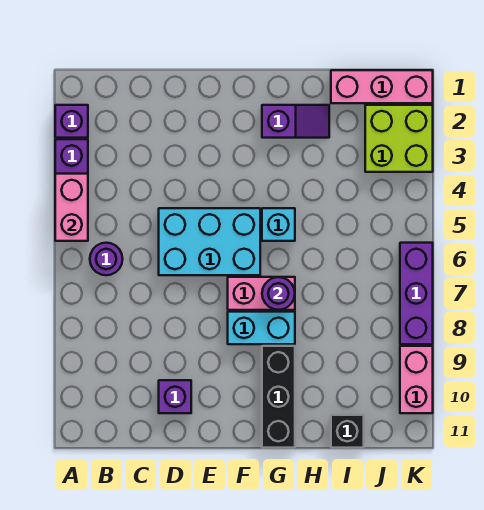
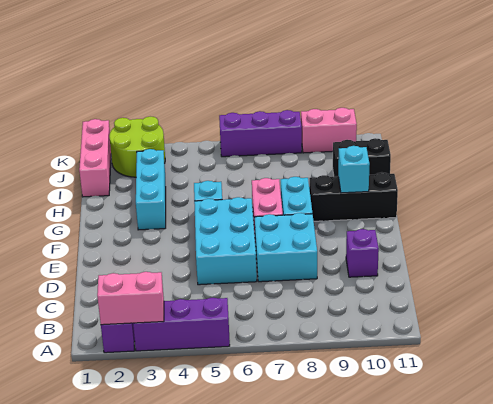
pink brick A4:A5 level 2 -> pink brick A2:A3 level 2
purple round brick B6 level 1 -> none
none -> cyan brick D7:E8 level 1
purple slope G2:H2 level 1 top G -> none
none -> cyan brick G3:I3 level 1
purple round brick G7 level 2 -> none
none -> cyan brick G10 level 2
black brick I11 level 1 -> black brick I10:I11 level 1
lime brick J2:K3 level 1 -> lime round brick J2:K3 level 1

